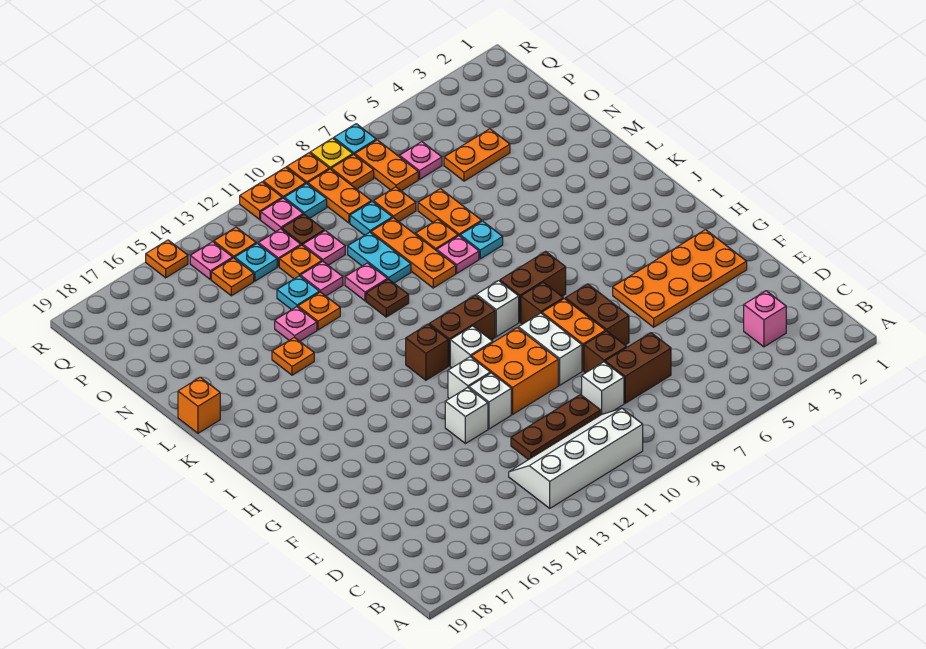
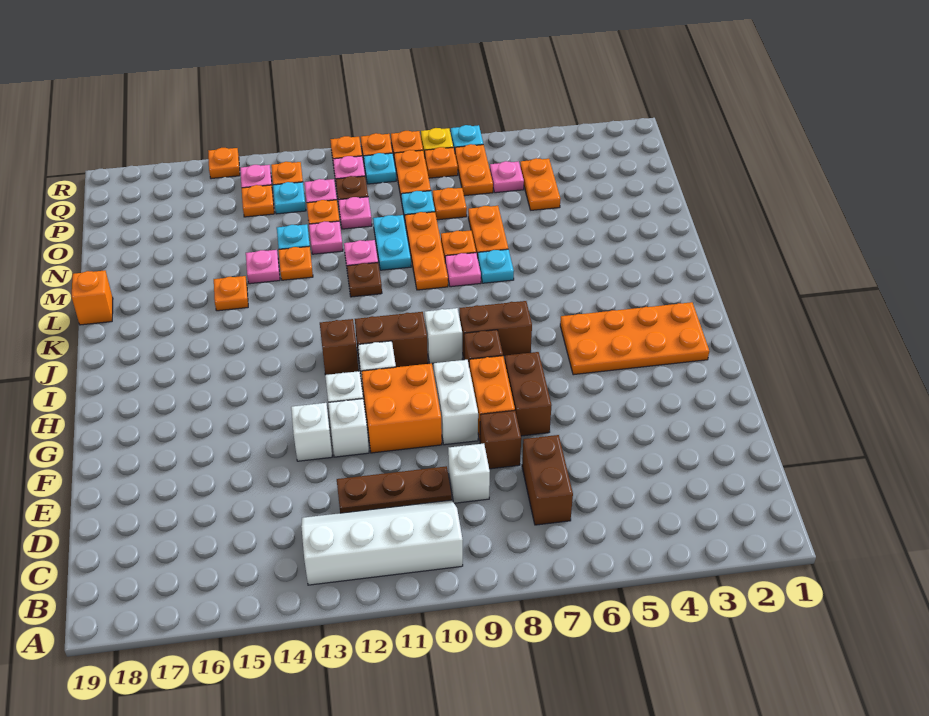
pink brick C3 level 1 -> none
brown brick D7:D8 level 1 -> brown brick C7:D7 level 1
orange plate F2:G5 level 1 -> orange plate H2:I5 level 1
orange plate O4:O5 level 1 -> orange plate O5:P5 level 1

